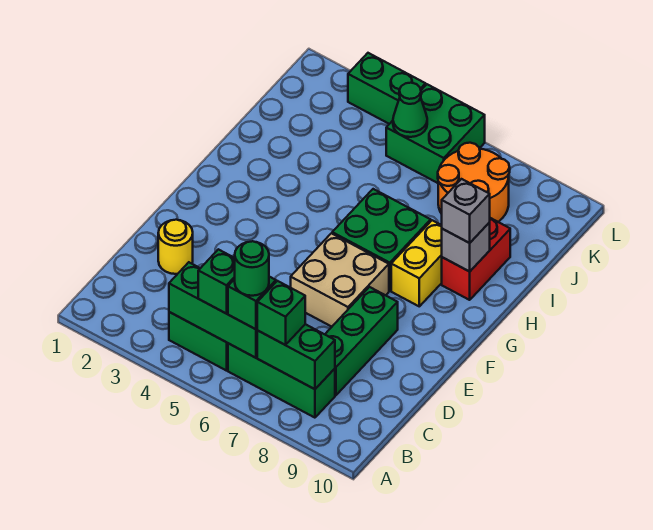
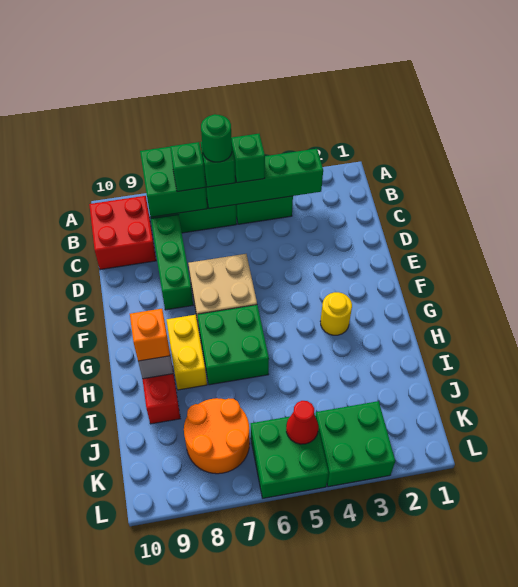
green brick B4:B6 level 2 -> green brick B3:B6 level 2
green brick B7:B8 level 2 -> green brick A7:B8 level 2
none -> red brick B9:C10 level 1
yellow round brick D2 level 1 -> yellow round brick G3 level 1
grey brick H9 level 3 -> orange brick H9 level 3
green cone K5 level 2 -> red cone K5 level 2
green brick L3:L4 level 1 -> green brick K3:L4 level 1

